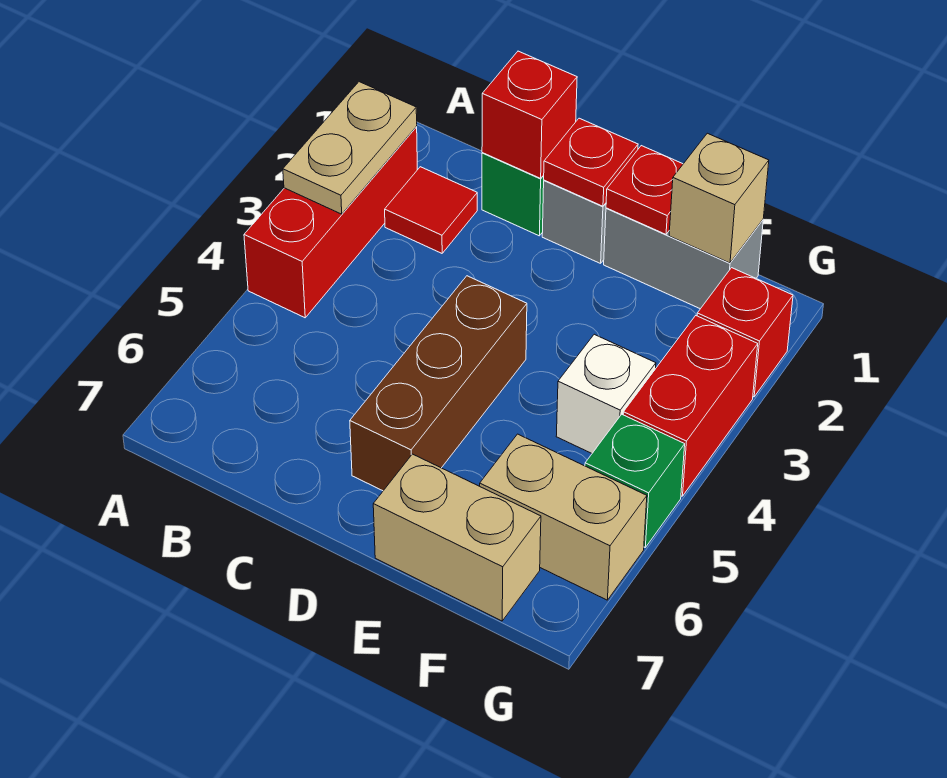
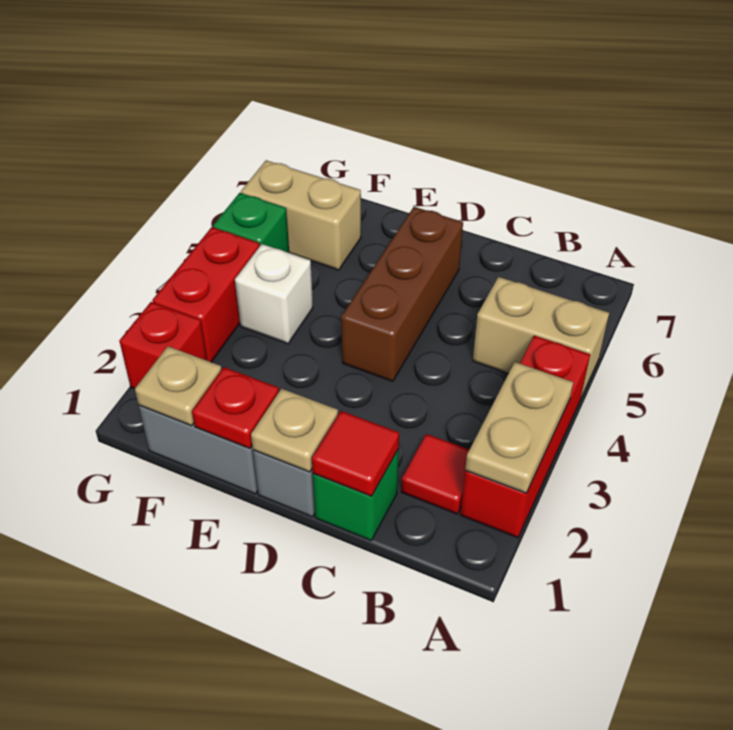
red brick C1 level 2 -> red tile C1 level 2
red plate D1 level 2 -> tan plate D1 level 2
tan brick E7:F7 level 1 -> tan brick A5:B5 level 1
tan brick F1 level 2 -> tan plate F1 level 2

